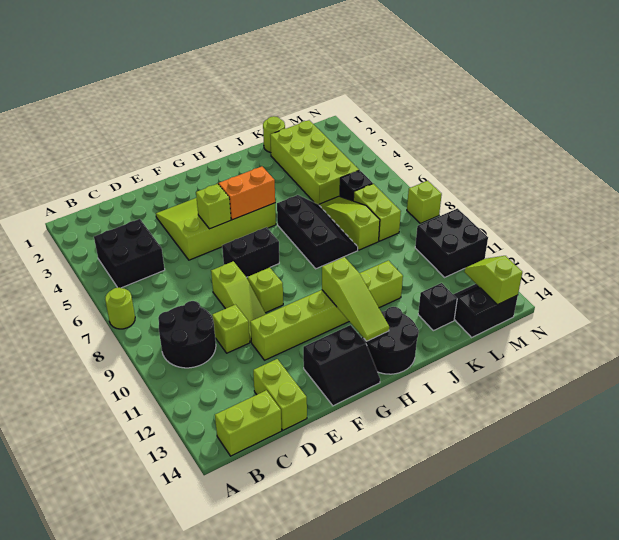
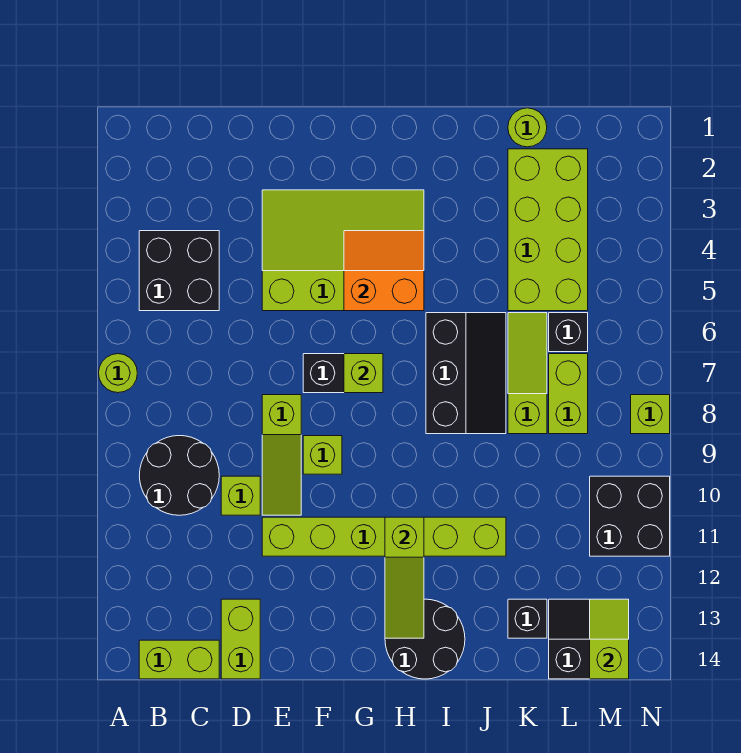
lime brick F5 level 2 -> lime brick G7 level 2
black slope F13:G14 level 1 top 13 -> none

